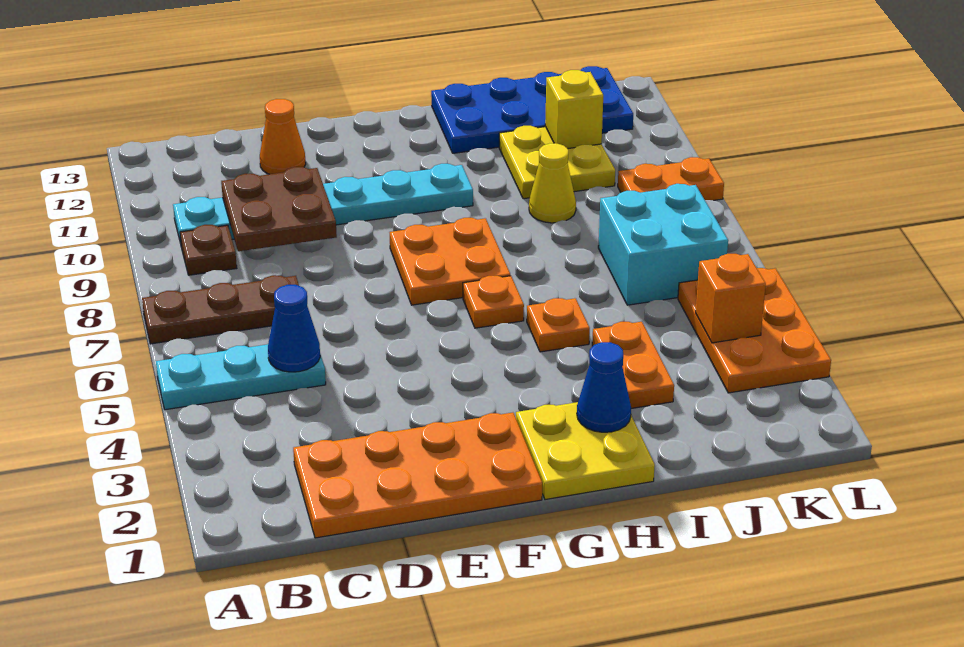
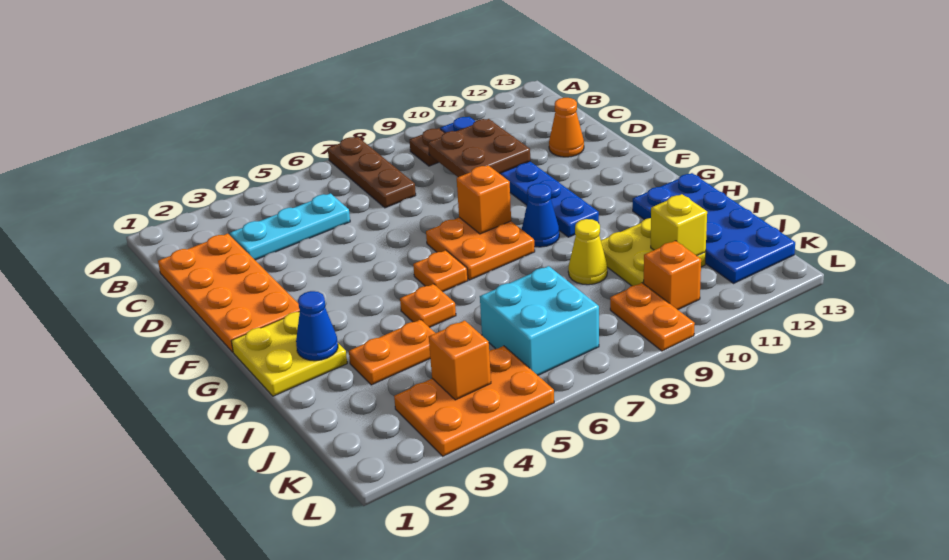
cyan plate A5:C5 level 1 -> cyan plate C3:C5 level 1
cyan plate B10:G10 level 1 -> blue plate B10:G10 level 1
blue cone C5 level 2 -> blue cone G9 level 1
none -> orange brick F8 level 2
none -> orange brick K10 level 1

